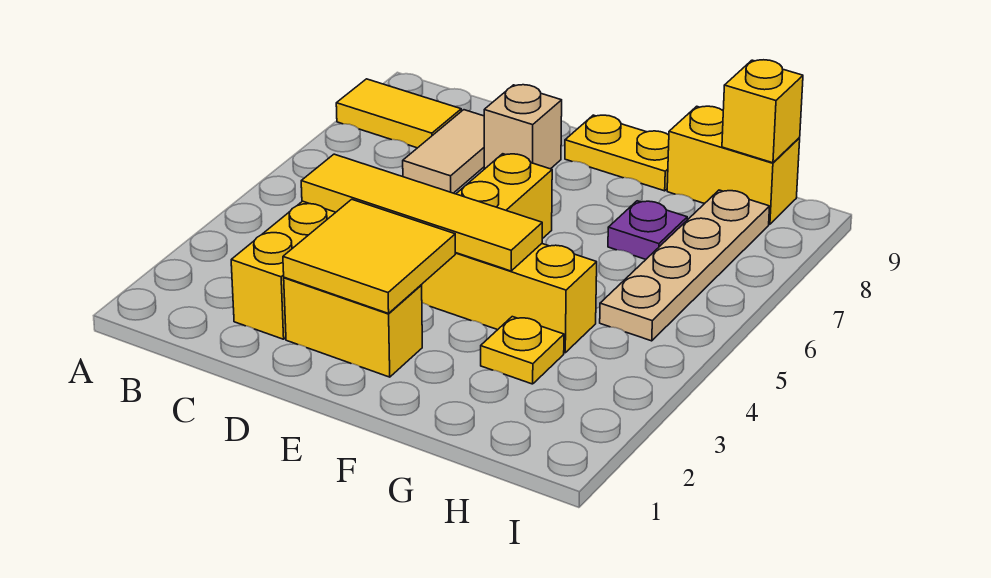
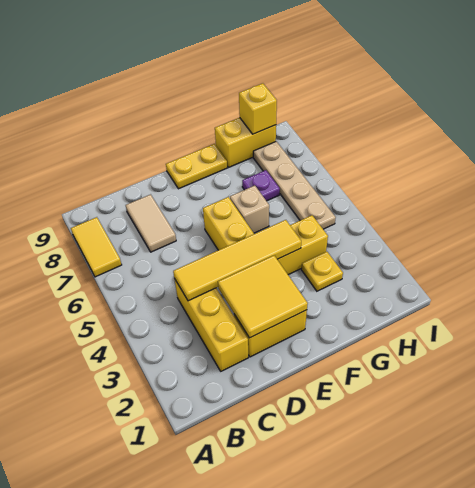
yellow tile A8:B8 level 1 -> yellow tile A7:A8 level 1
tan brick D8 level 1 -> tan brick F6 level 1

